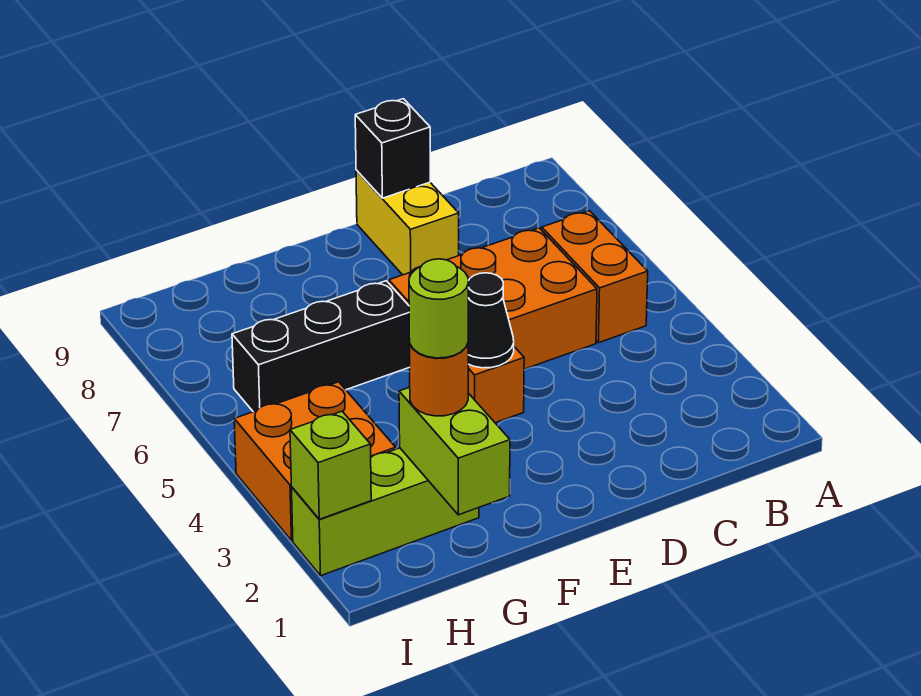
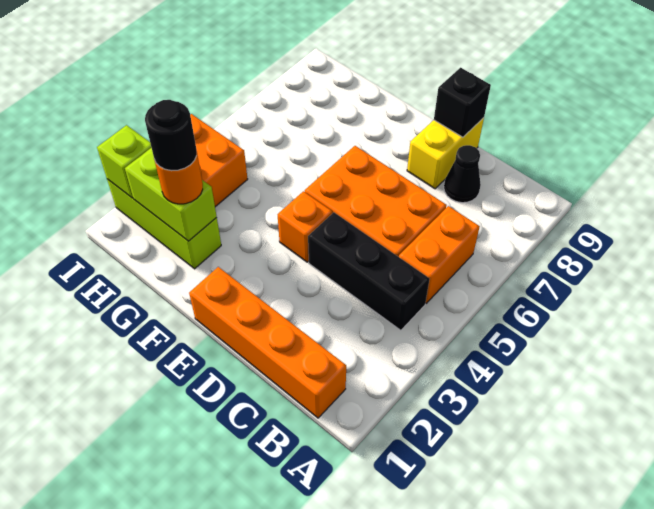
none -> orange brick B1:E1 level 1
black cone E4 level 2 -> black cone C8 level 1
black brick F6:H6 level 1 -> black brick B4:D4 level 1
lime brick G1:G2 level 2 -> lime brick G2:H2 level 2
lime round brick G2 level 4 -> black round brick G2 level 4

